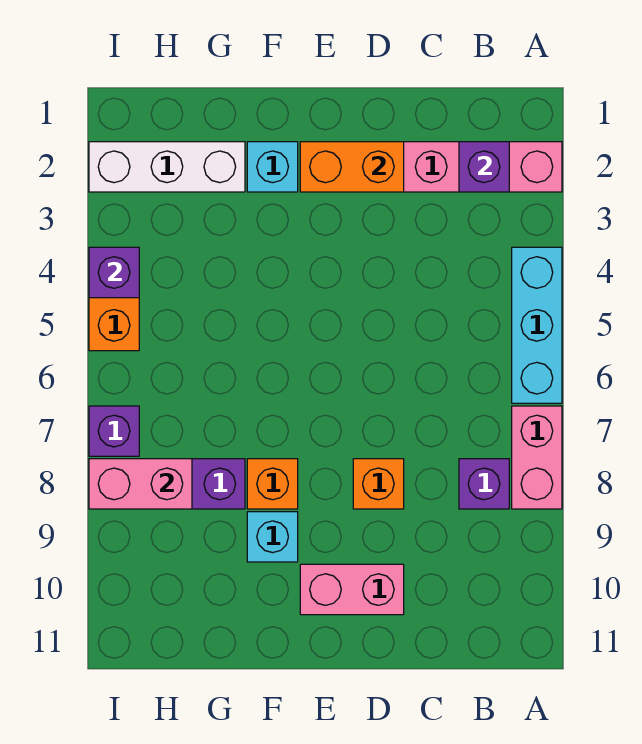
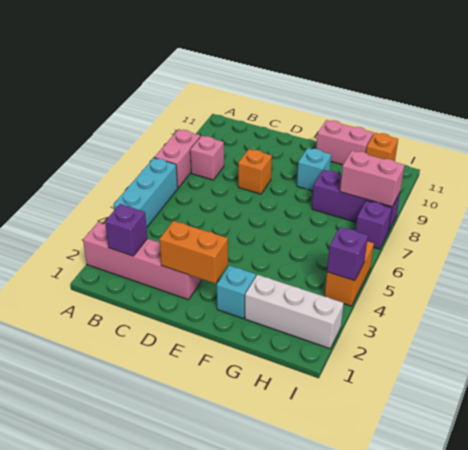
purple brick B8 level 1 -> pink brick B8 level 1
pink brick D10:E10 level 1 -> pink brick F11:G11 level 1
orange brick F8 level 1 -> orange brick H11 level 1

